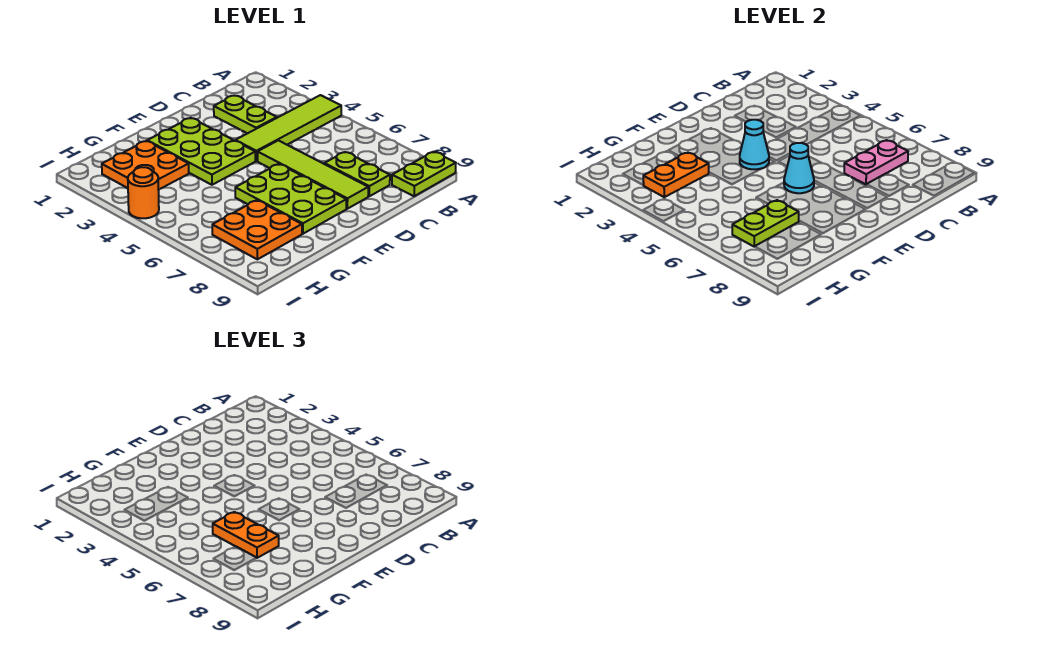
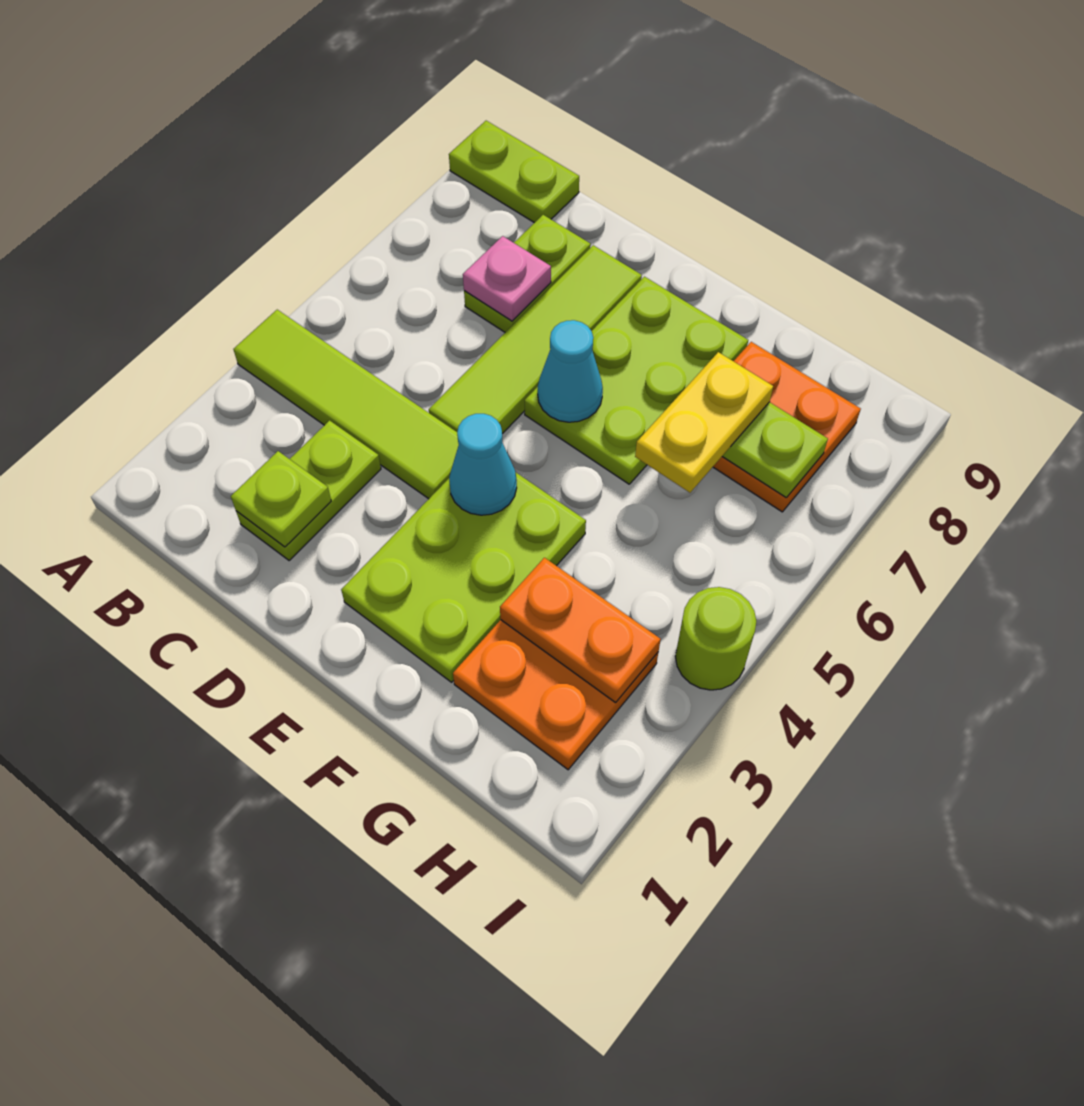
pink plate B7:C7 level 2 -> pink plate C7 level 2
none -> lime plate C2 level 2
orange plate G6:G7 level 3 -> yellow plate G6:G7 level 3
orange round brick I4 level 1 -> lime round brick I4 level 1

